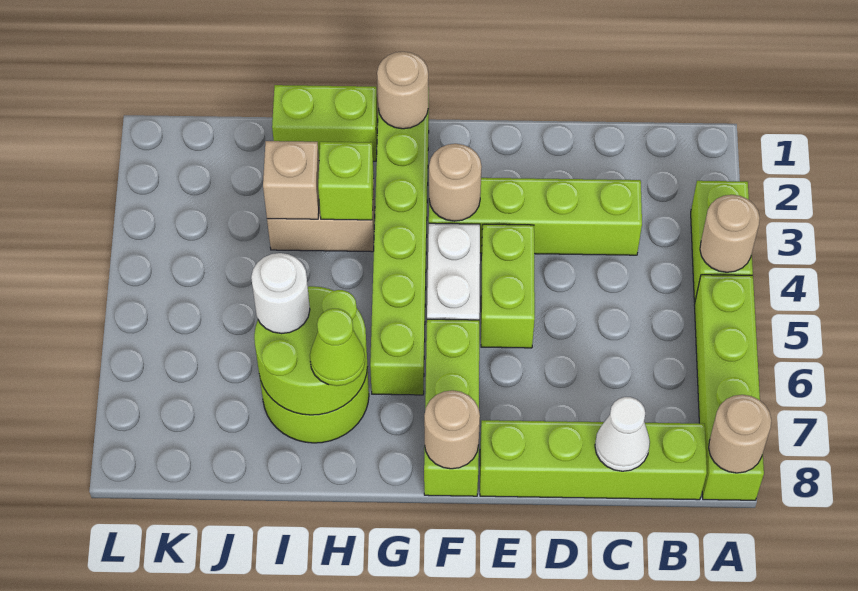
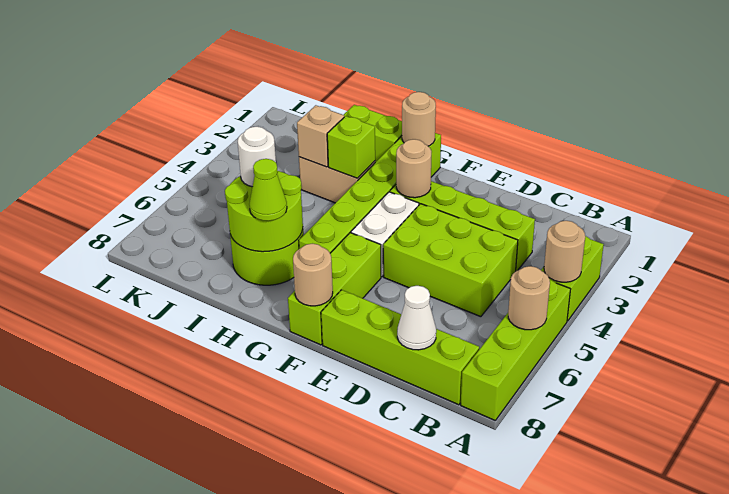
tan round brick A8 level 2 -> tan round brick A6 level 2
lime brick E4:E5 level 1 -> lime brick C4:E5 level 1

